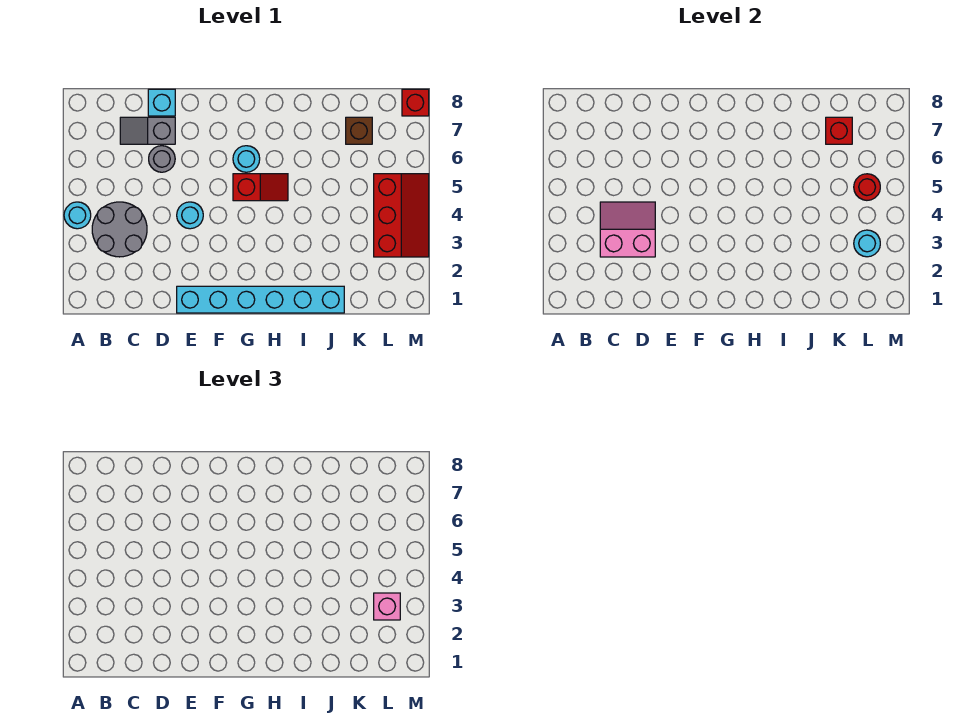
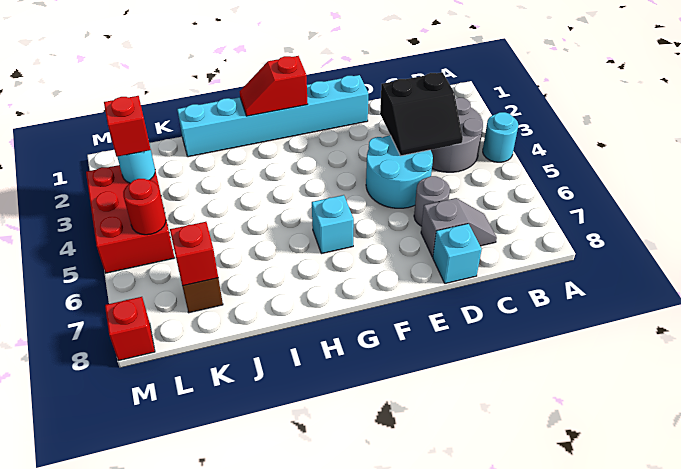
pink slope C3:D4 level 2 top 3 -> black slope C3:D4 level 2 top 3
cyan round brick E4 level 1 -> cyan round brick D4:E5 level 1
red slope G5:H5 level 1 top G -> red slope G1:H1 level 2 top G
cyan round brick G6 level 1 -> cyan brick G6 level 1
red slope L3:M5 level 1 top L -> red brick L3:M5 level 1
pink brick L3 level 3 -> red brick L3 level 3

